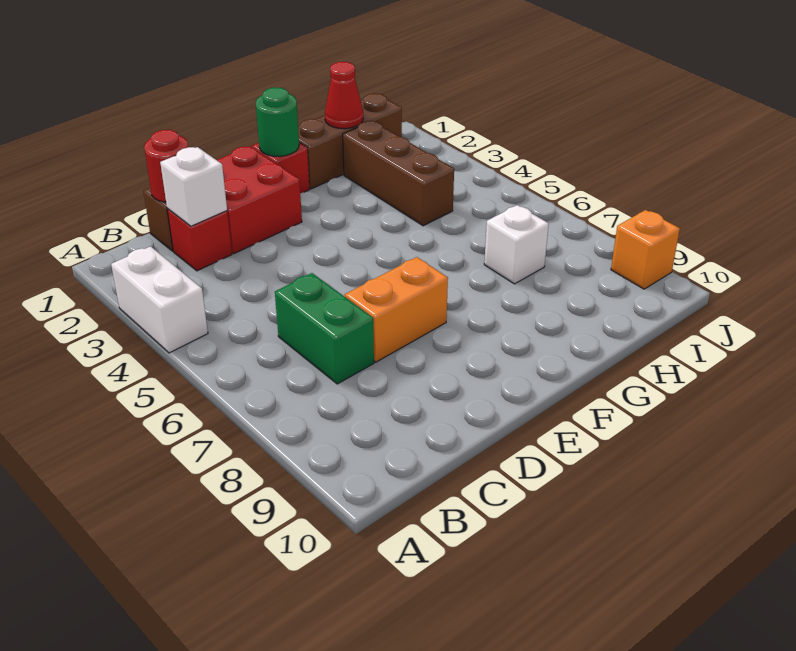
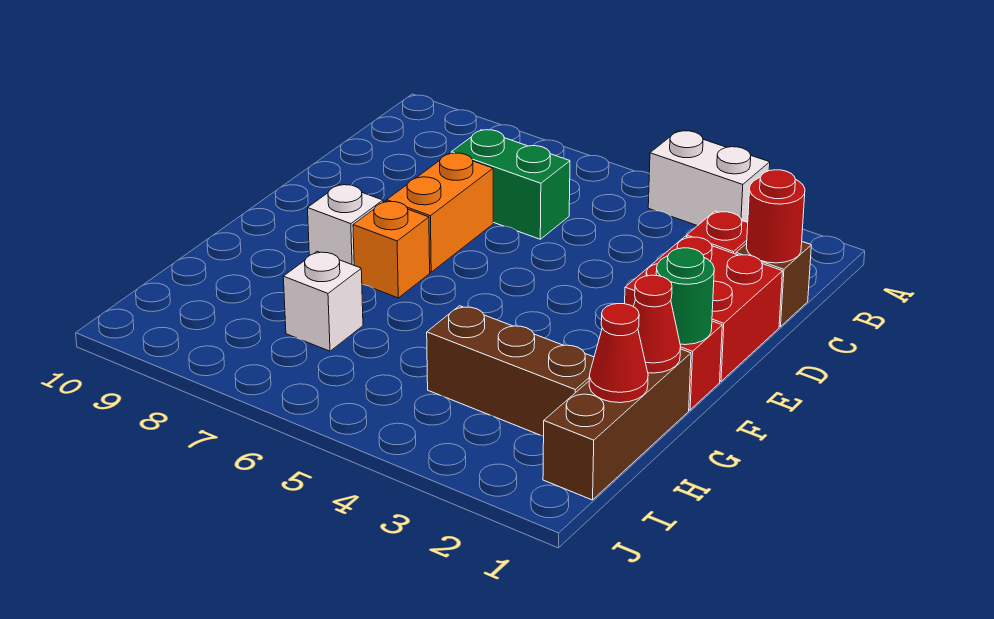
white brick C2 level 2 -> white brick F8 level 1
none -> red cone G1 level 2
orange brick J9 level 1 -> orange brick F7 level 1

